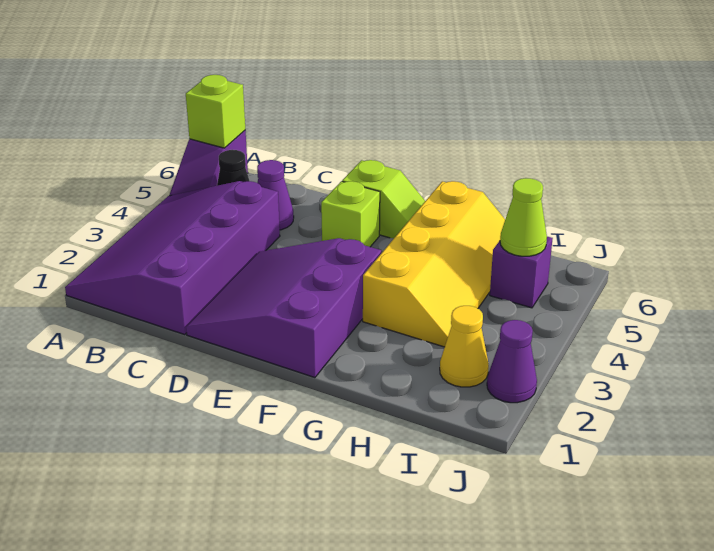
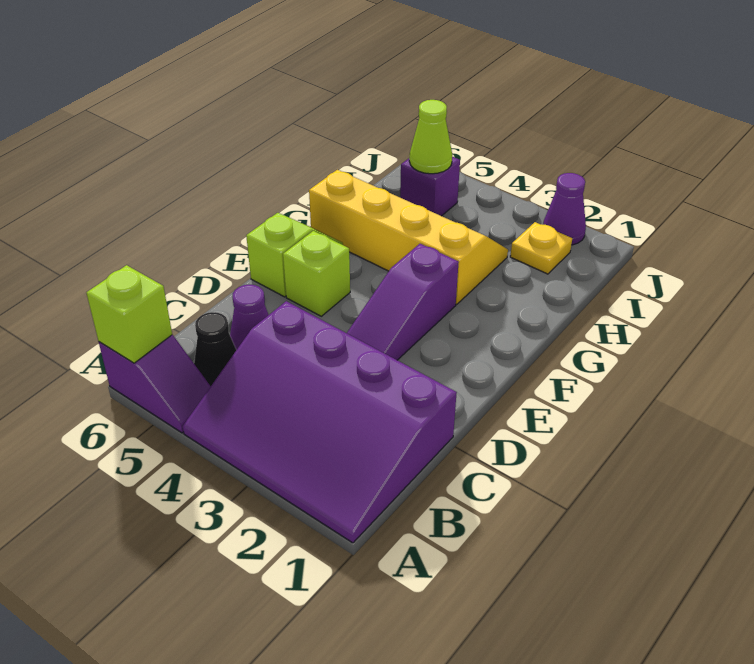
purple slope D1:F3 level 1 top F -> purple slope D3:F3 level 1 top F
yellow cone I2 level 1 -> yellow plate I2 level 1

